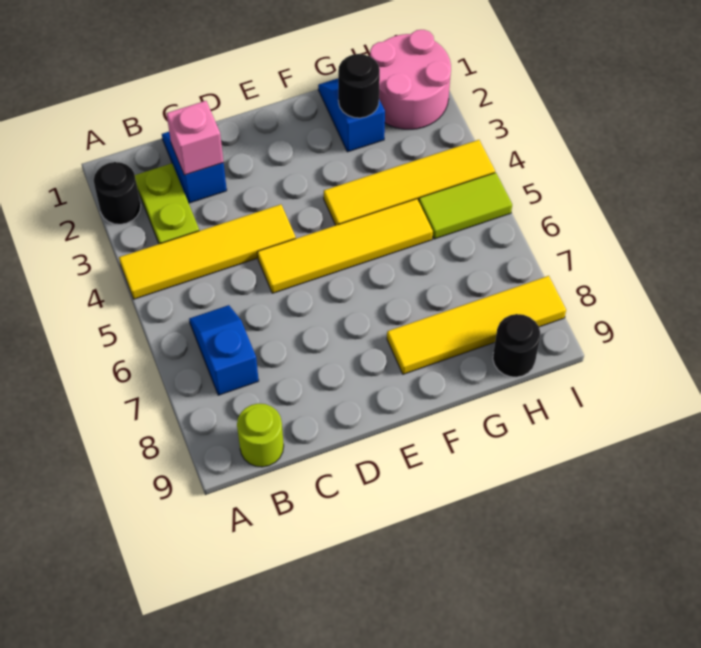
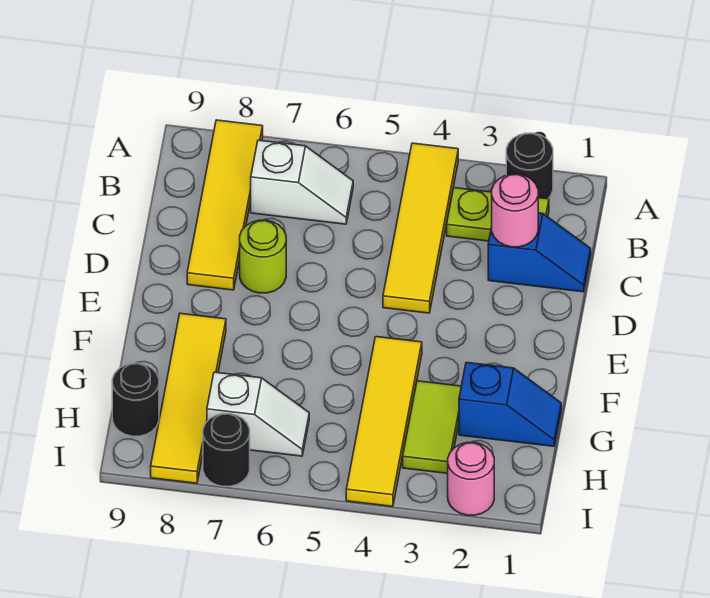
blue slope B6:B7 level 1 top 7 -> white slope B6:B7 level 1 top 7
lime round brick B9 level 1 -> lime round brick D7 level 1
pink brick C2 level 2 -> pink round brick C2 level 2
yellow tile D5:G5 level 1 -> yellow tile A8:D8 level 1
black round brick G2 level 2 -> black round brick I7 level 1
pink round brick H1:I2 level 1 -> pink round brick I2 level 1
lime tile H5:I5 level 1 -> lime tile G3:H3 level 1
none -> white slope H6:H7 level 1 top 7

